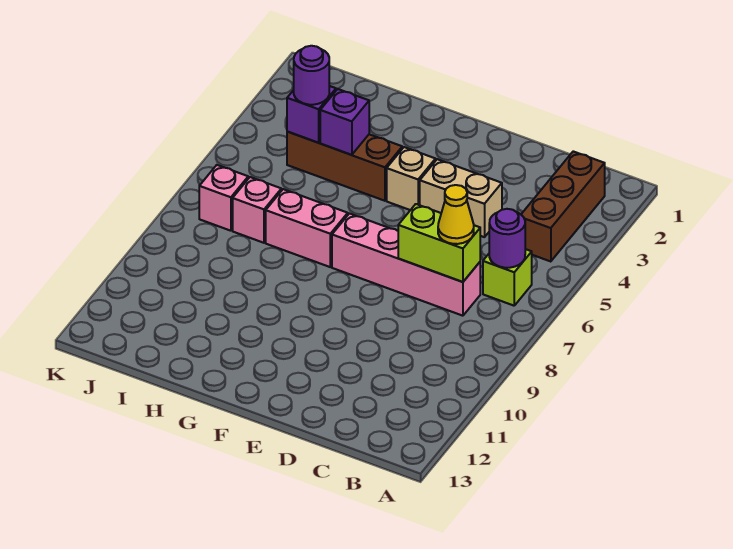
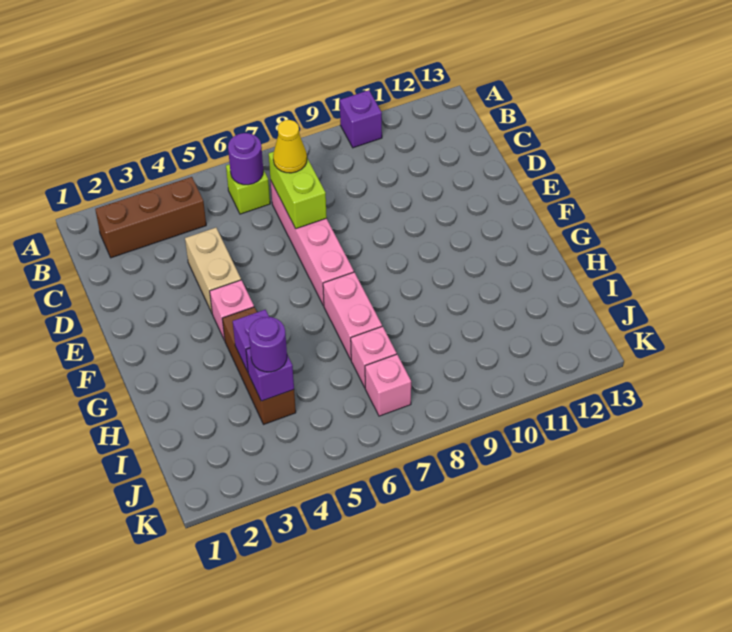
none -> purple brick A10 level 1
tan brick F4 level 1 -> pink brick F4 level 1

